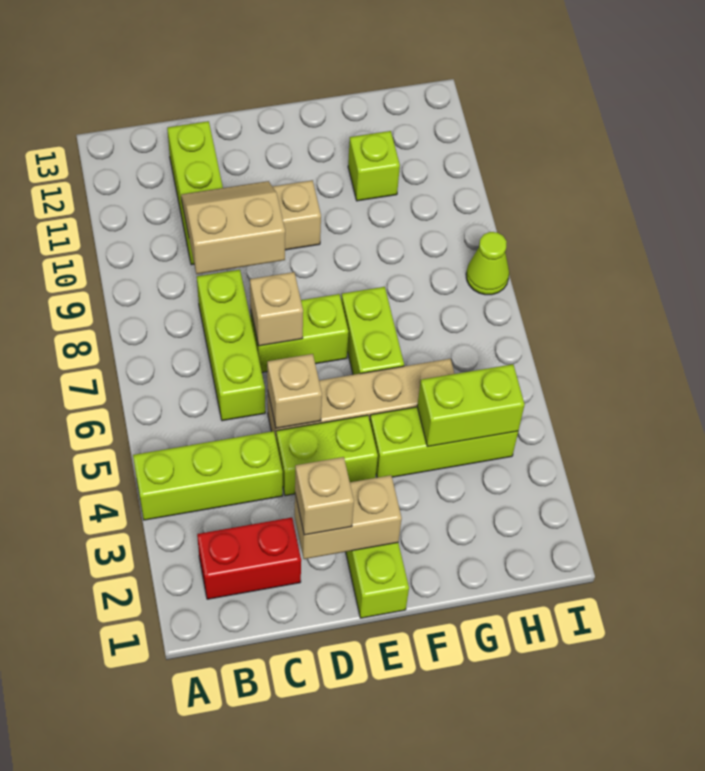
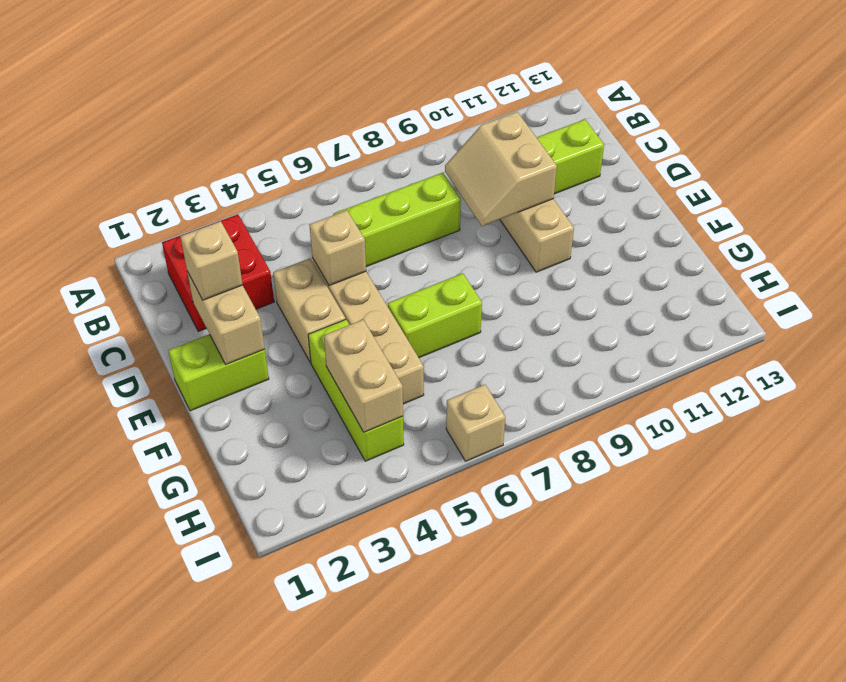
lime brick A4:C4 level 1 -> none
red brick B2:C2 level 1 -> red brick B2:C3 level 1
tan slope C9:D10 level 2 top 9 -> tan slope C9:D10 level 2 top 10
lime brick D4:E4 level 1 -> tan brick D4:E4 level 1
lime brick D7:E7 level 1 -> none
tan brick D7 level 2 -> tan brick I6 level 1
lime brick G4:H4 level 2 -> tan brick G4:H4 level 2
lime brick G11 level 1 -> none
lime cone I8 level 1 -> none

